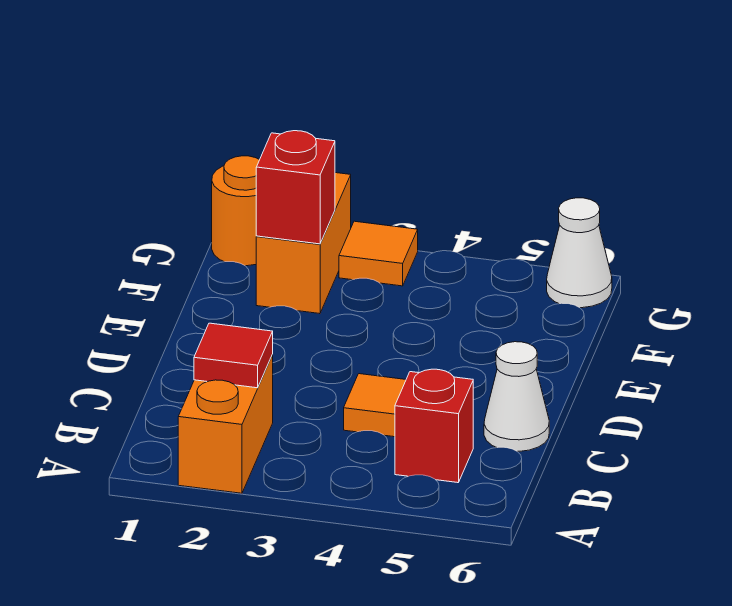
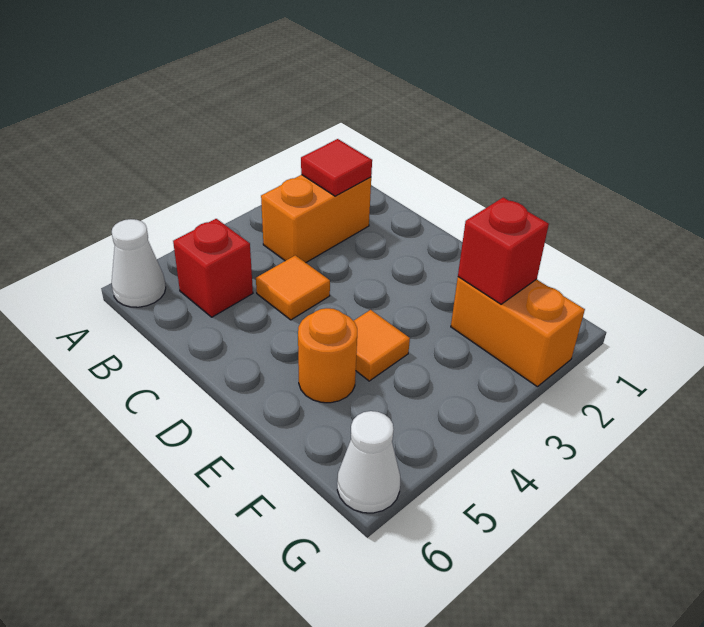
orange brick A2:B2 level 1 -> orange brick B2:B3 level 1
white cone C6 level 1 -> white cone A6 level 1
orange round brick G1 level 1 -> orange round brick E5 level 1
orange tile G3 level 1 -> orange tile E4 level 1

